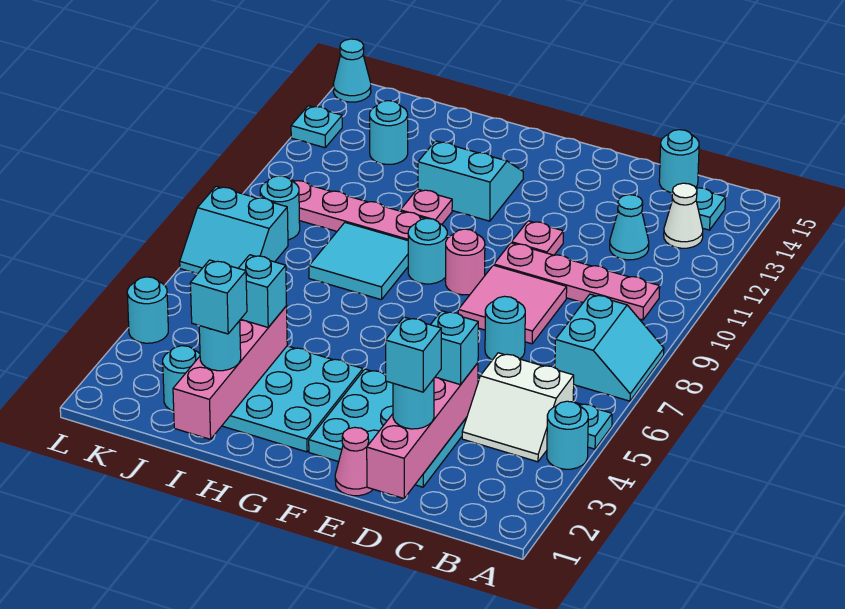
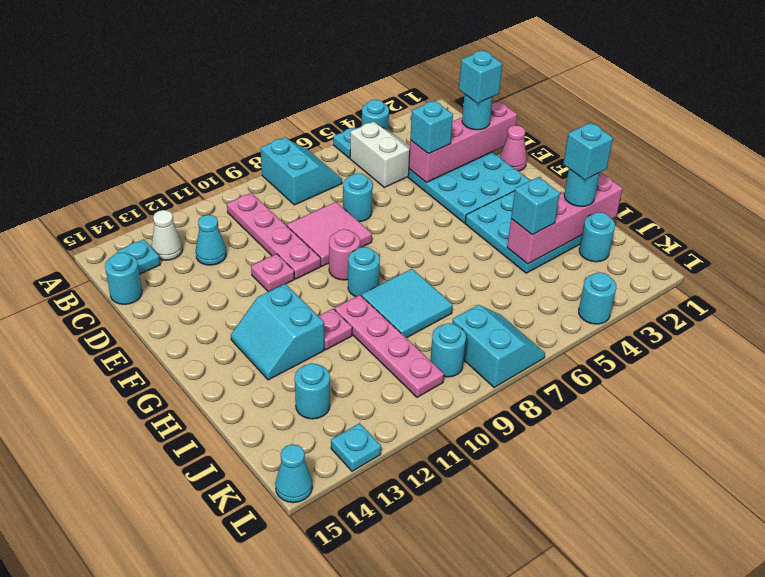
cyan slope A7:B8 level 1 top B -> cyan slope A7:B8 level 1 top 8

